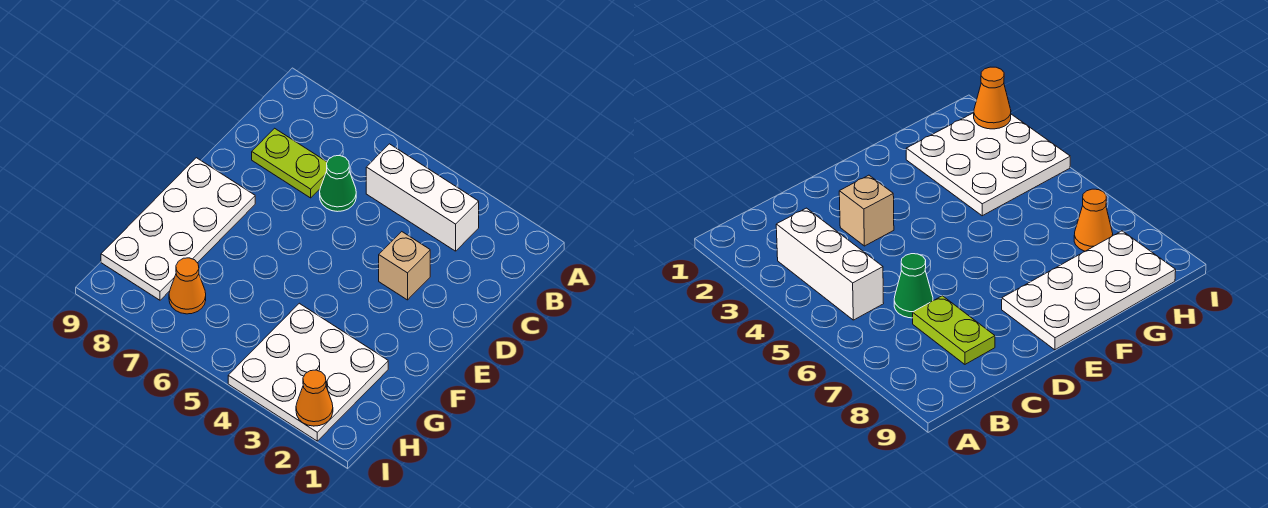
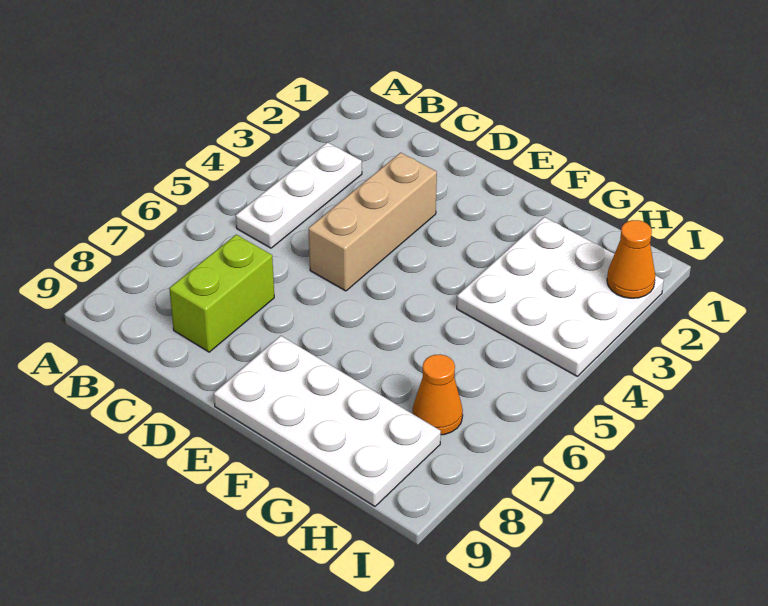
white brick B3:B5 level 1 -> white plate B3:B5 level 1
green cone C6 level 1 -> none
lime plate C7:C8 level 1 -> lime brick C7:C8 level 1
tan brick D3 level 1 -> tan brick D3:D5 level 1

